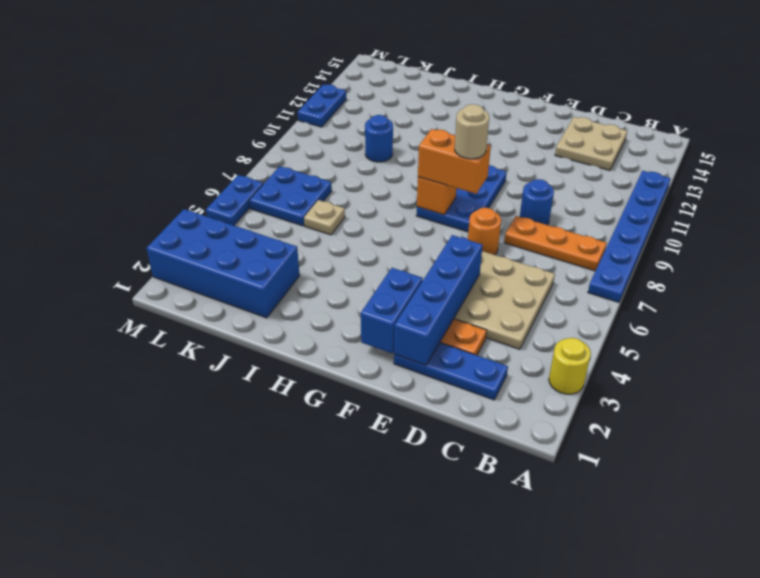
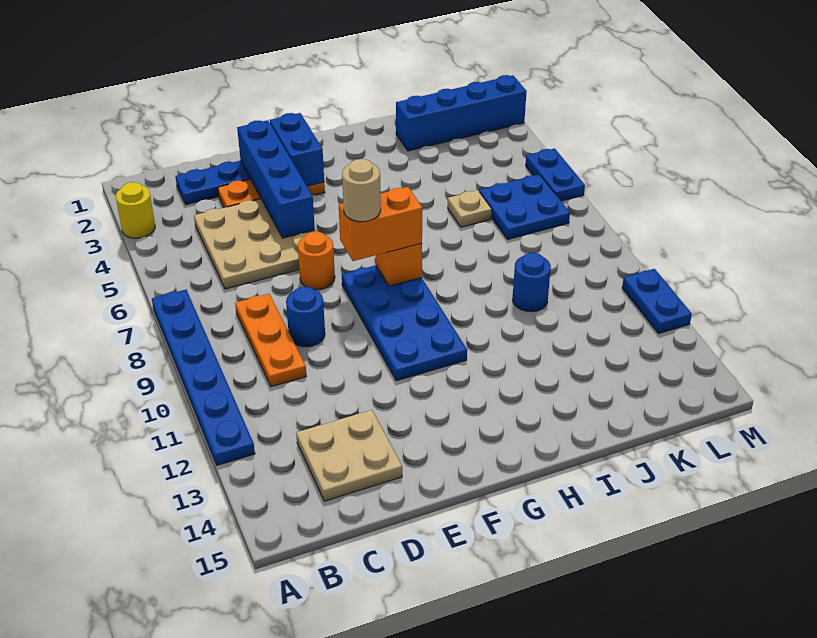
orange plate B8:D8 level 1 -> orange plate C8:C10 level 1
blue plate F8:G10 level 1 -> blue plate F8:G11 level 1
blue brick J2:M3 level 1 -> blue brick J2:M2 level 1

